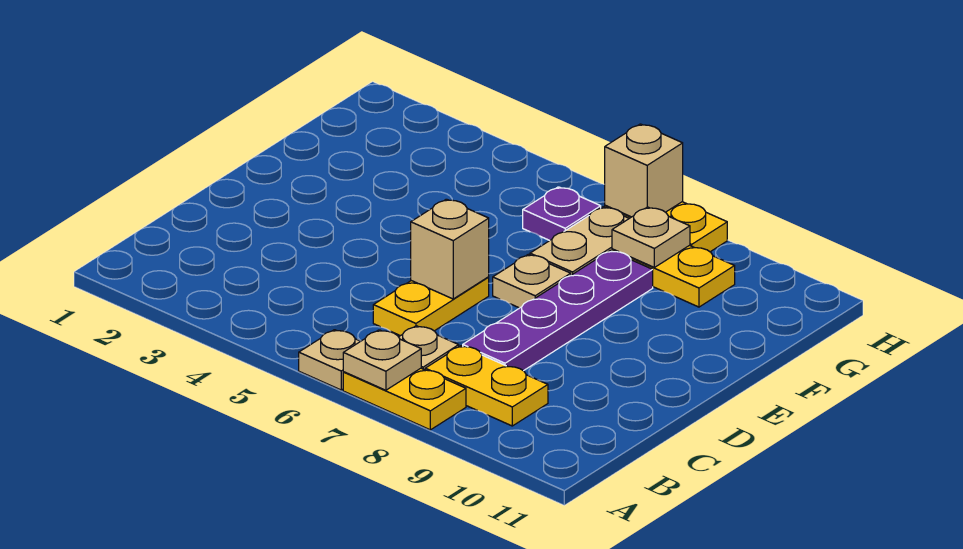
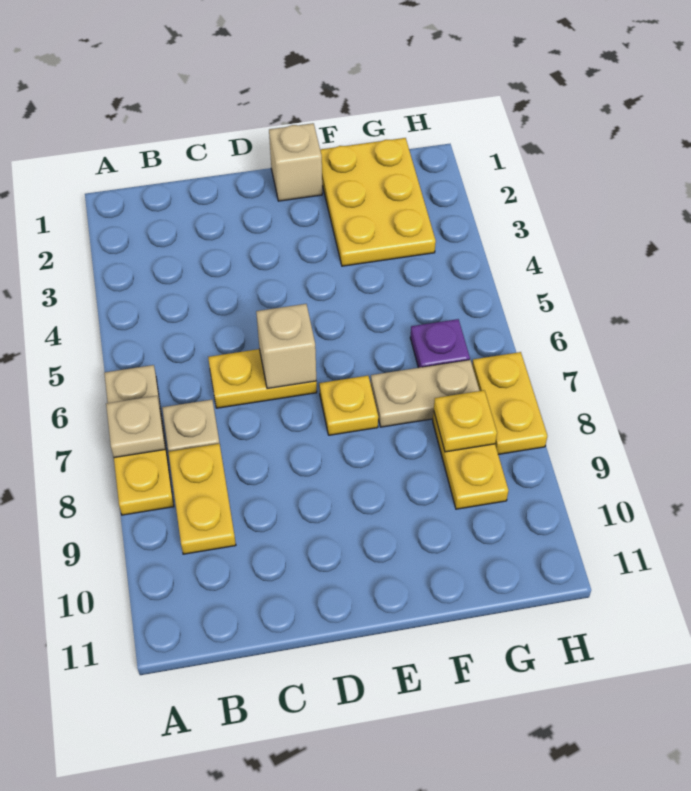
purple plate C8:F8 level 1 -> none
tan plate E7 level 1 -> yellow plate E7 level 1
none -> yellow plate F1:G3 level 1
tan plate G8 level 2 -> yellow plate G8 level 2
tan brick H7 level 2 -> tan brick E1 level 1

